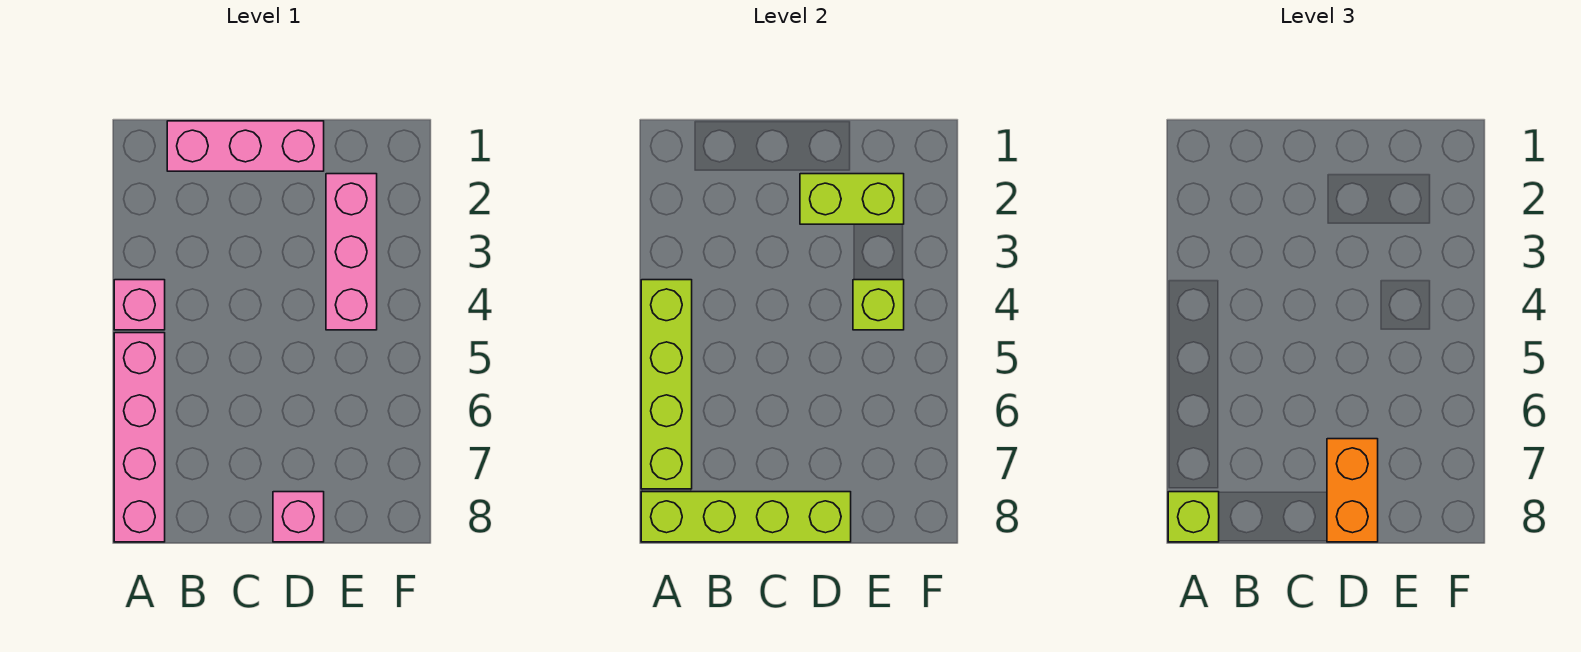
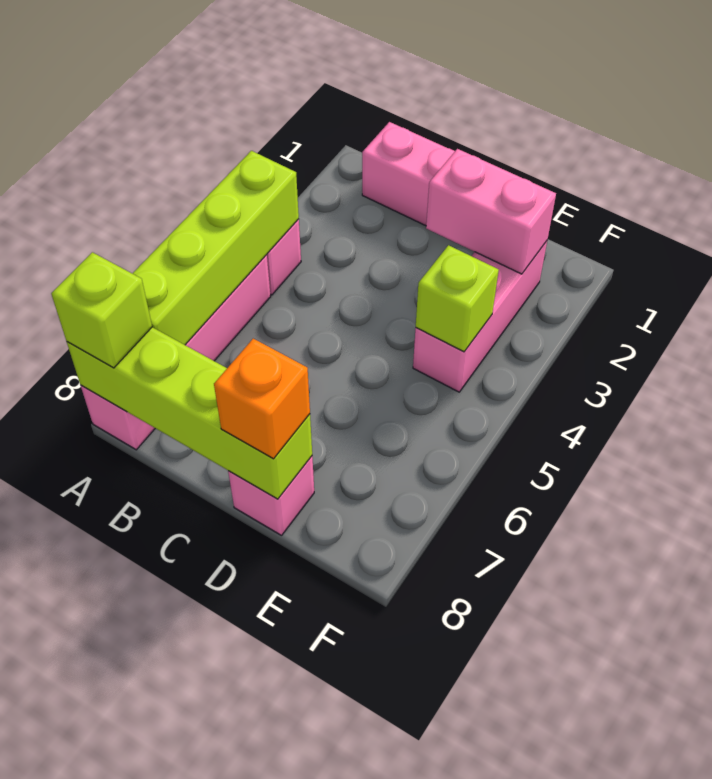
lime brick D2:E2 level 2 -> pink brick D2:E2 level 2
orange brick D7:D8 level 3 -> orange brick D8 level 3

